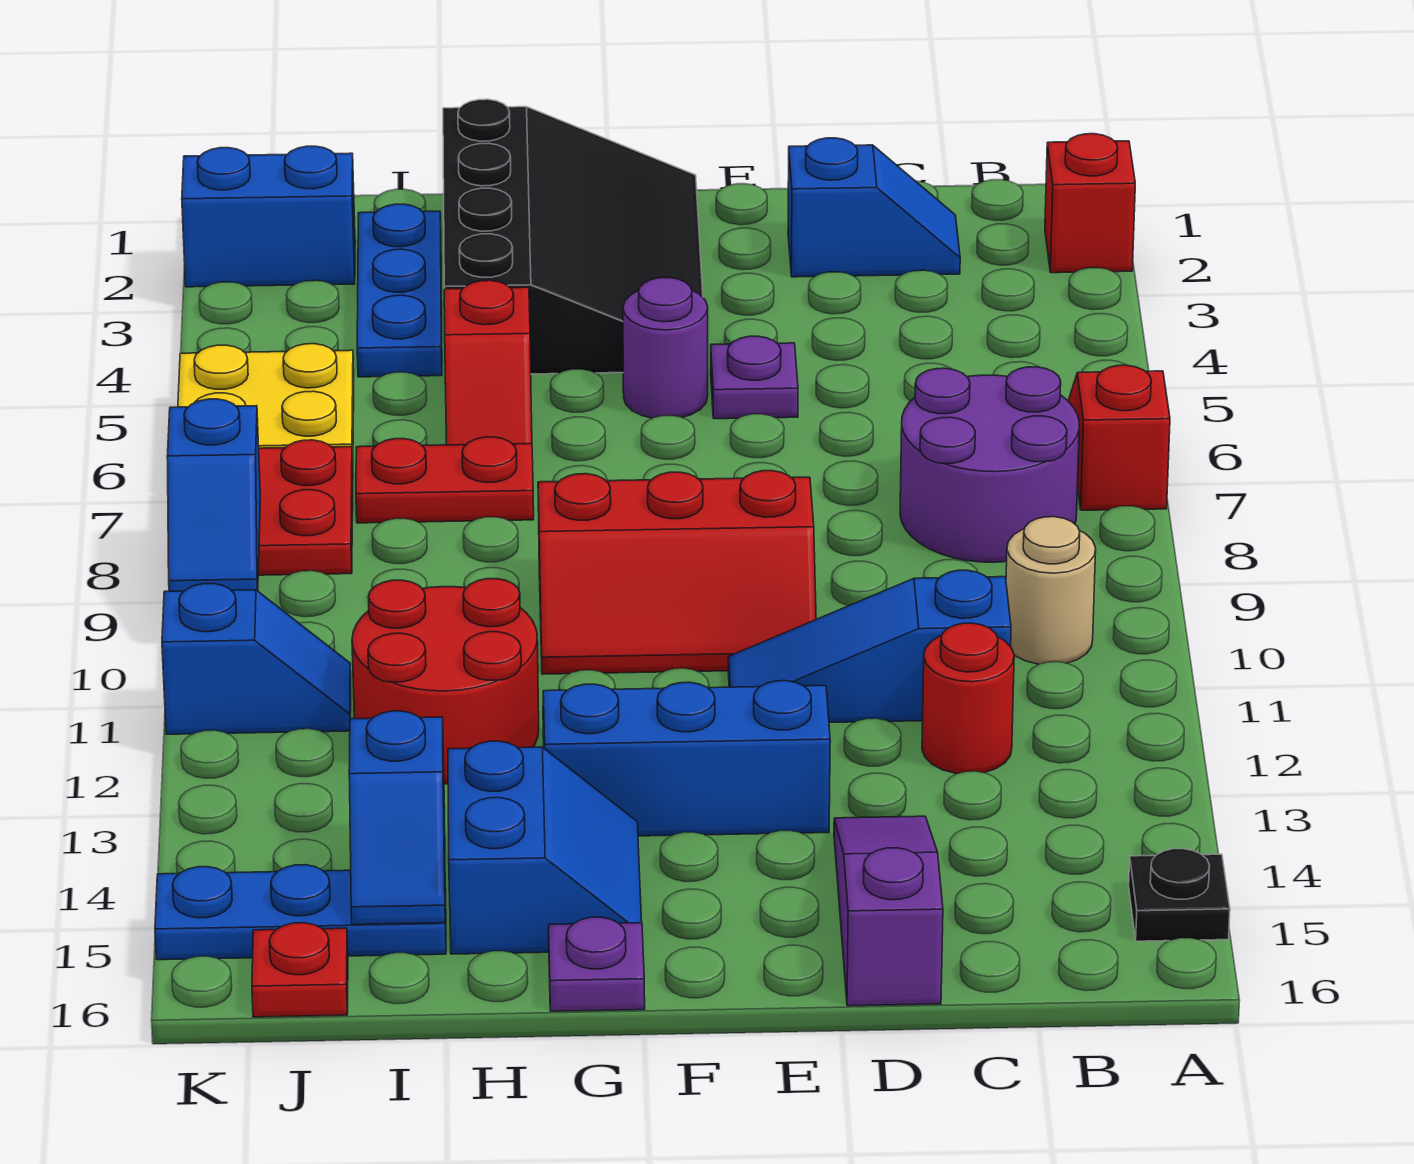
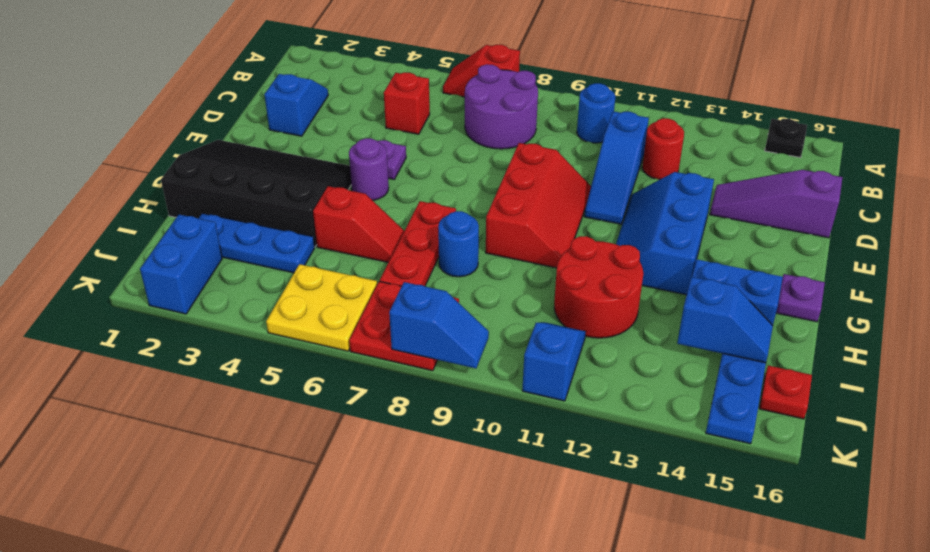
red brick A2 level 1 -> red brick C5 level 1
tan round brick B10 level 1 -> blue round brick B10 level 1
red plate H7:I7 level 1 -> red plate G7:I7 level 1
none -> blue round brick H8 level 1

